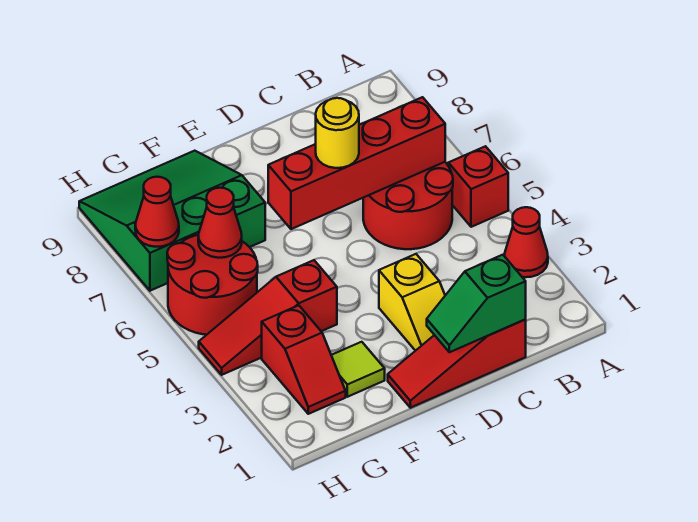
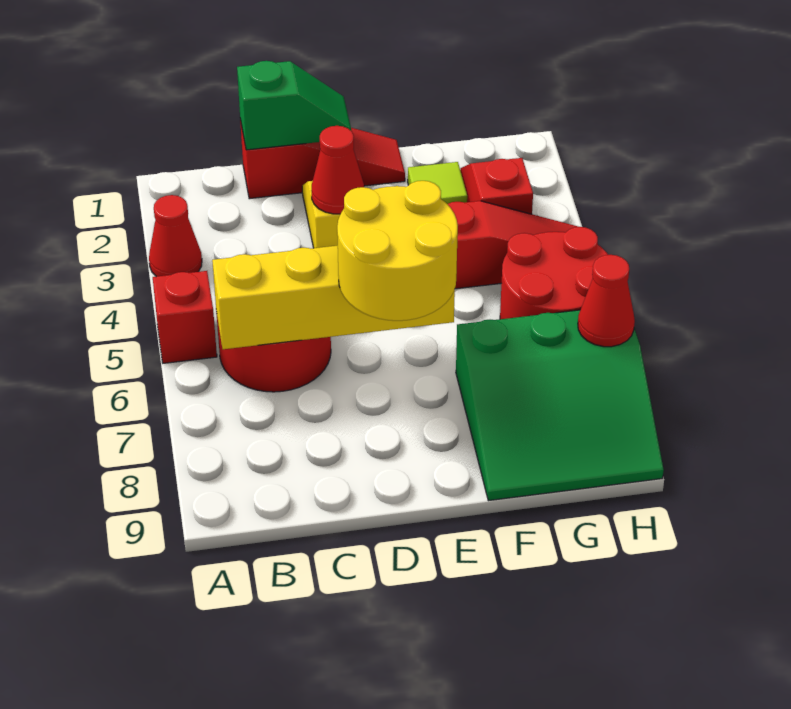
red brick B6:E6 level 2 -> yellow brick B6:E6 level 2
yellow round brick D6 level 3 -> yellow round brick D6:E7 level 3
red cone G6 level 2 -> red cone D3 level 2

